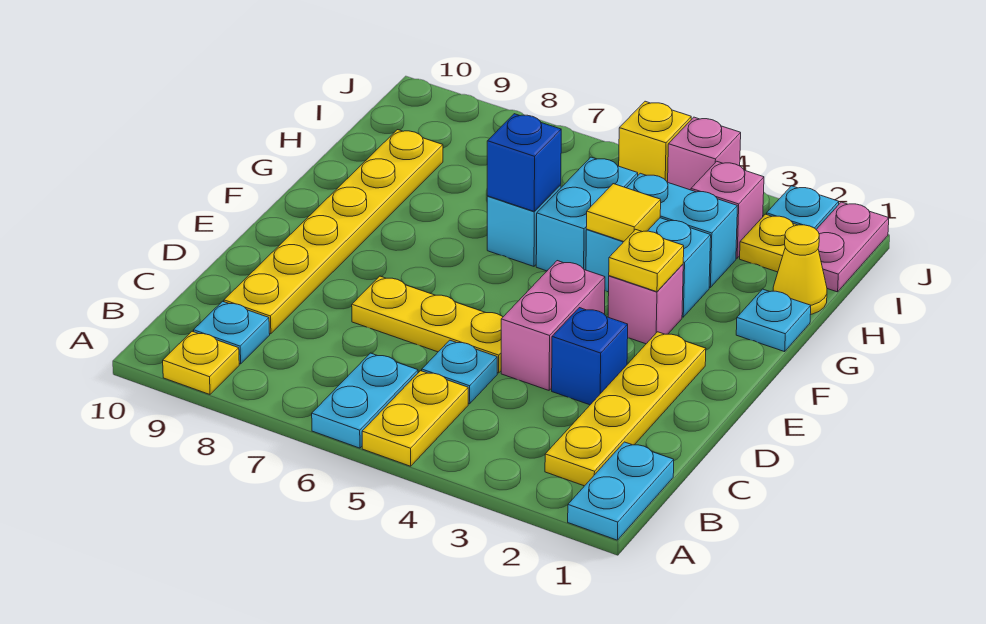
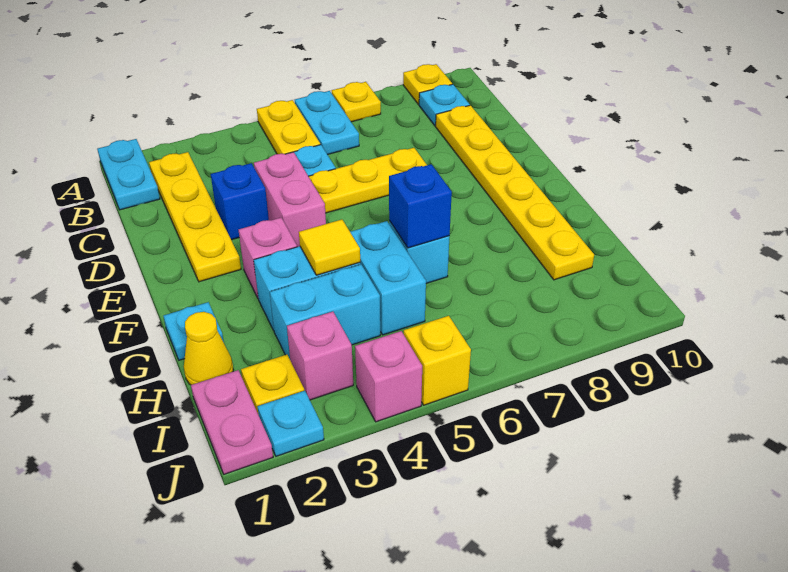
yellow plate F3 level 2 -> yellow plate A7 level 1

